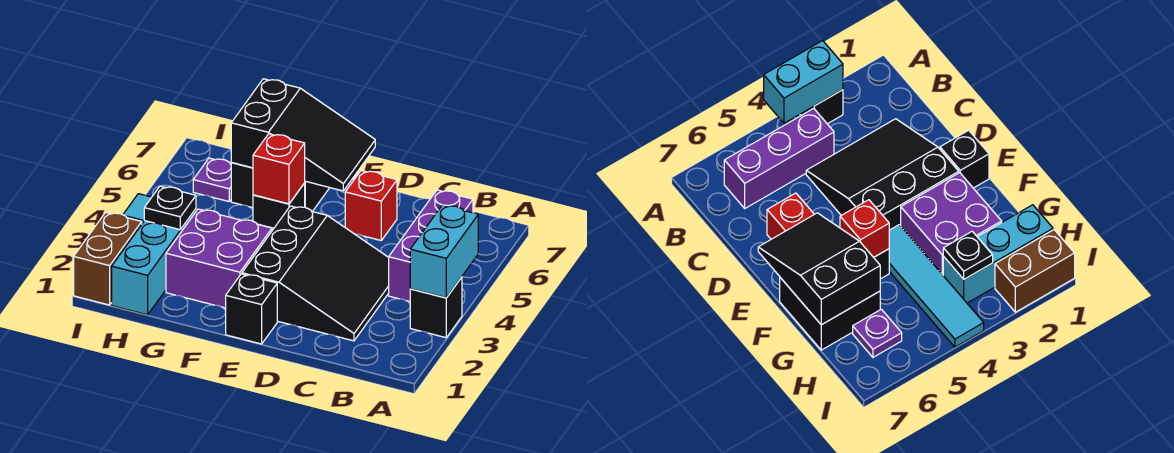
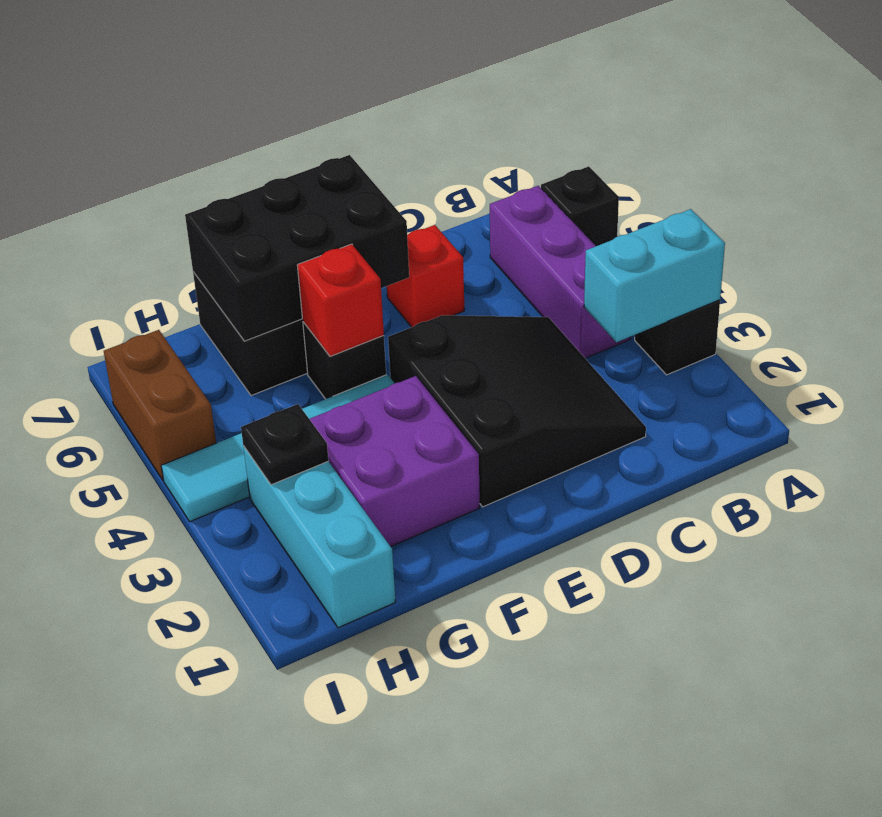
cyan brick A3:A4 level 2 -> cyan brick A3:B3 level 2
black brick E1 level 1 -> black brick A6 level 1
black slope E6:G7 level 2 top G -> black brick E6:G7 level 2
purple plate H6 level 1 -> none
brown brick I1:I2 level 1 -> brown brick I5:I6 level 1

